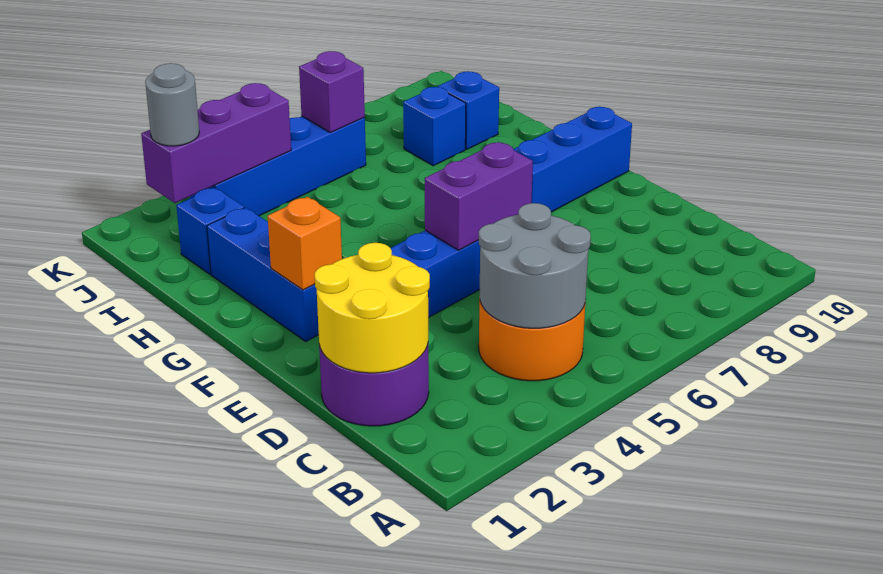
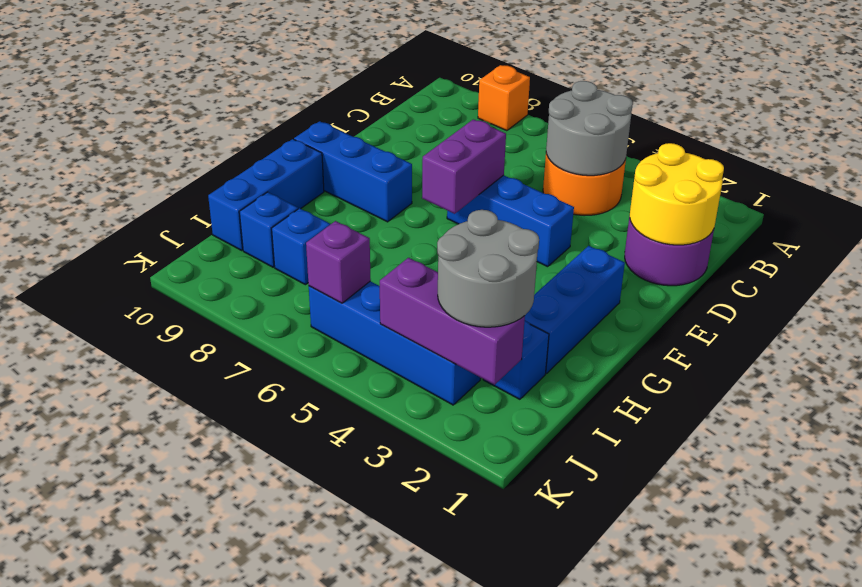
purple brick E5:E6 level 2 -> purple brick E6:F6 level 2
orange brick F2 level 2 -> orange brick A8 level 1
none -> blue brick G10:I10 level 1
grey round brick J2 level 3 -> grey round brick I2:J3 level 3

